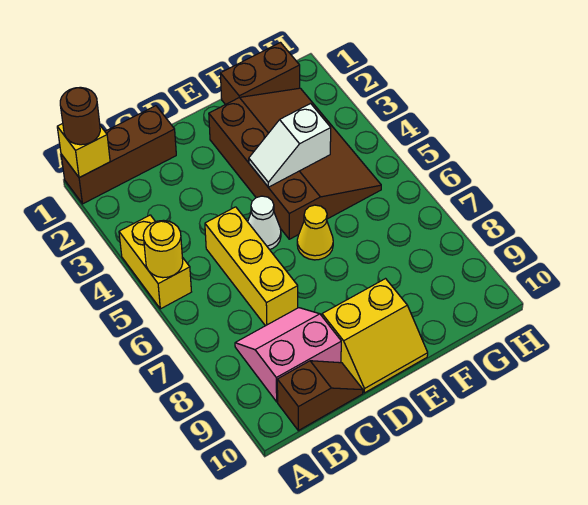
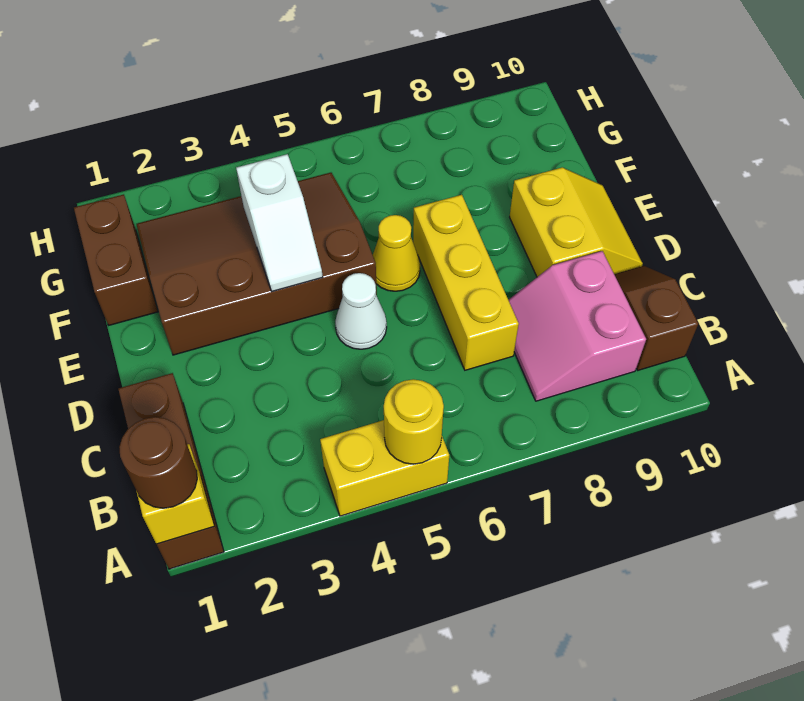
yellow brick C5:C7 level 1 -> yellow brick C7:E7 level 1

